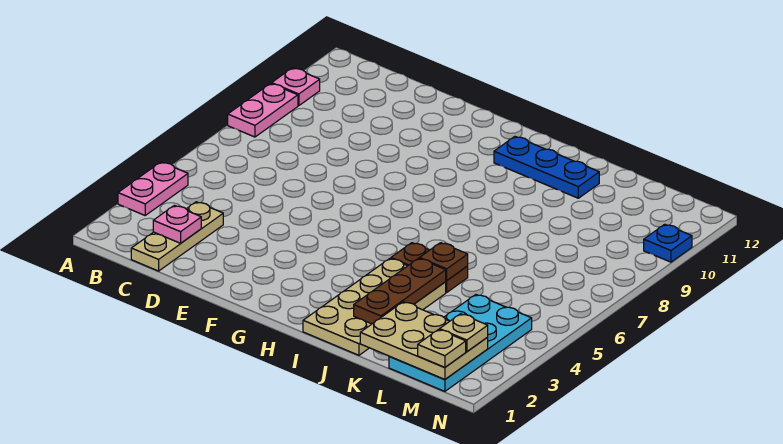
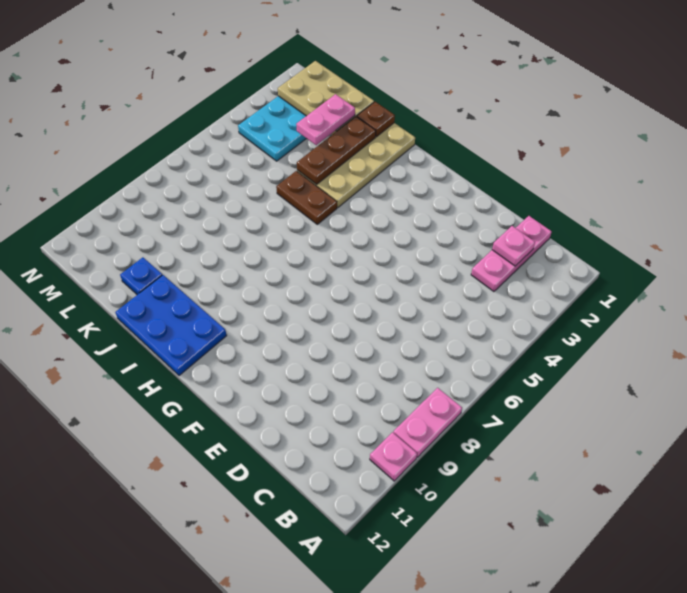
pink plate A3:A4 level 1 -> pink plate K2:K3 level 3
tan plate C1:C3 level 1 -> pink plate C1:C3 level 1
blue plate H11:J11 level 1 -> blue plate H11:J12 level 1
brown plate J5 level 2 -> brown plate J1 level 2
tan plate M1 level 3 -> none
tan plate M2 level 3 -> none
blue plate N10 level 1 -> blue plate K11 level 1

